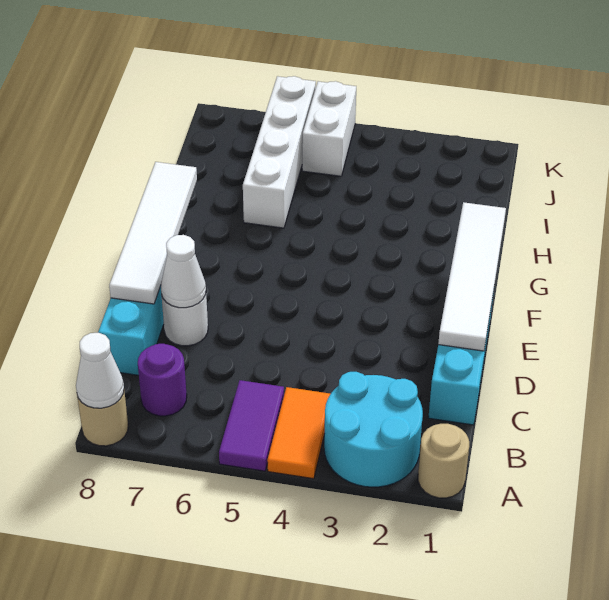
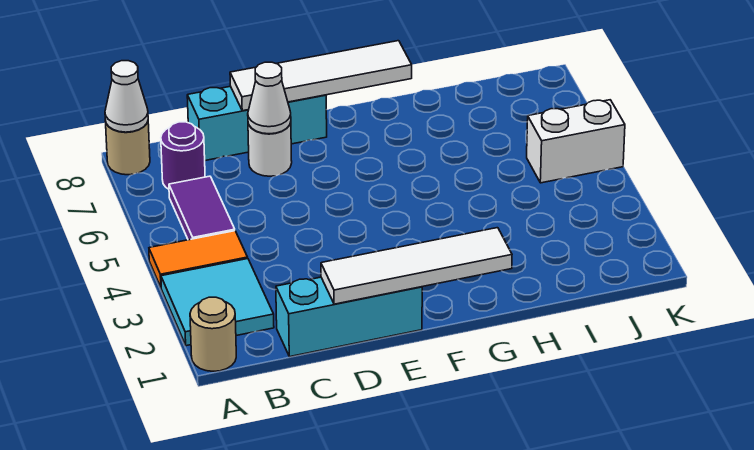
cyan round brick A2:B3 level 1 -> cyan tile A2:B3 level 1
purple tile A5:B5 level 1 -> purple tile B5:B6 level 1
white brick H6:K6 level 1 -> none

